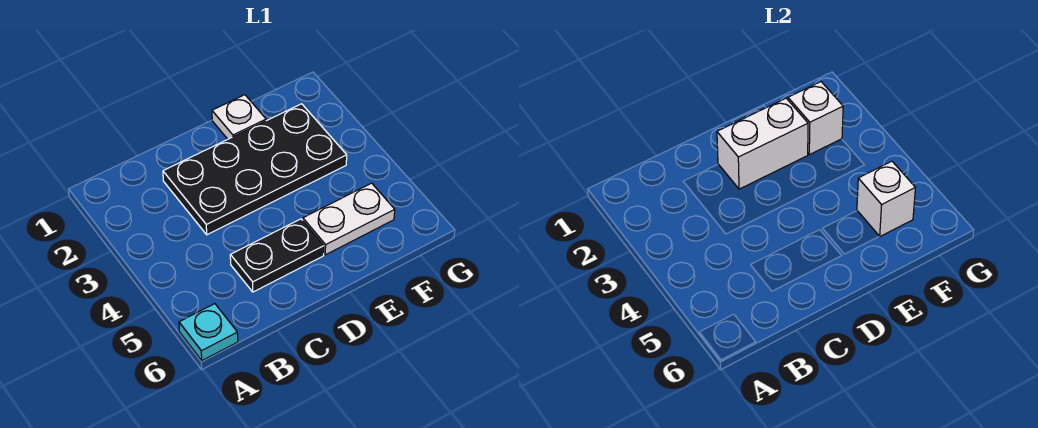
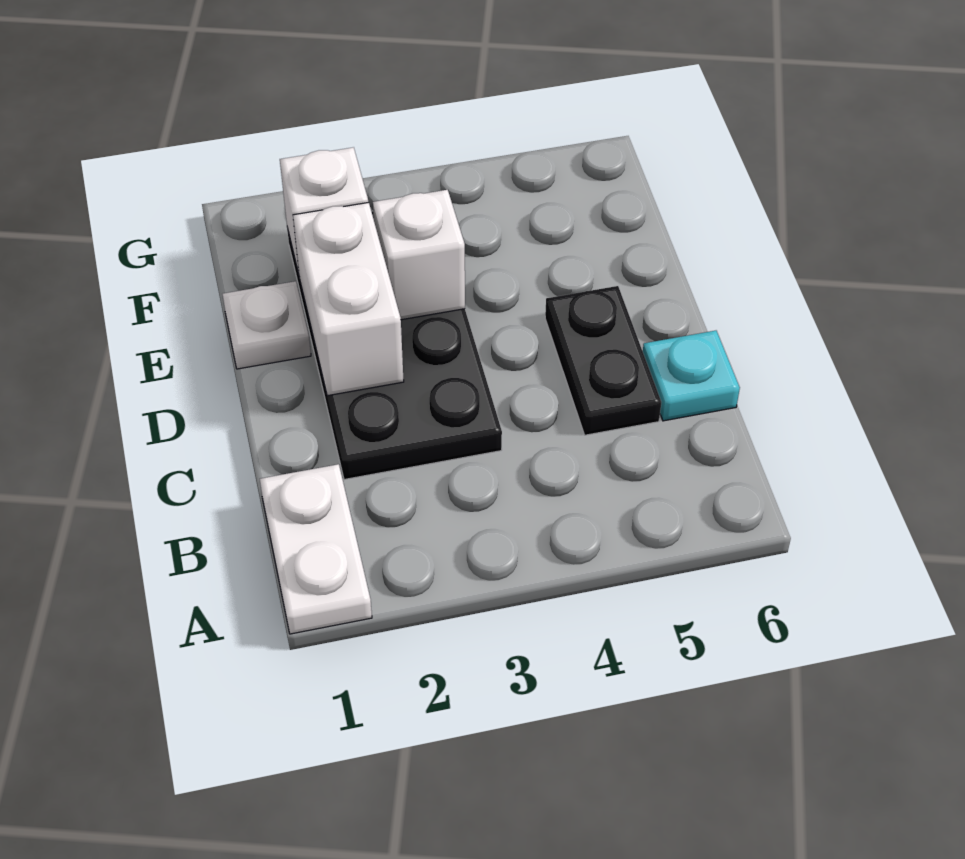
cyan plate A6 level 1 -> cyan plate C6 level 1
white plate E5:F5 level 1 -> white plate A1:B1 level 1
white brick F5 level 2 -> white brick E3 level 2

